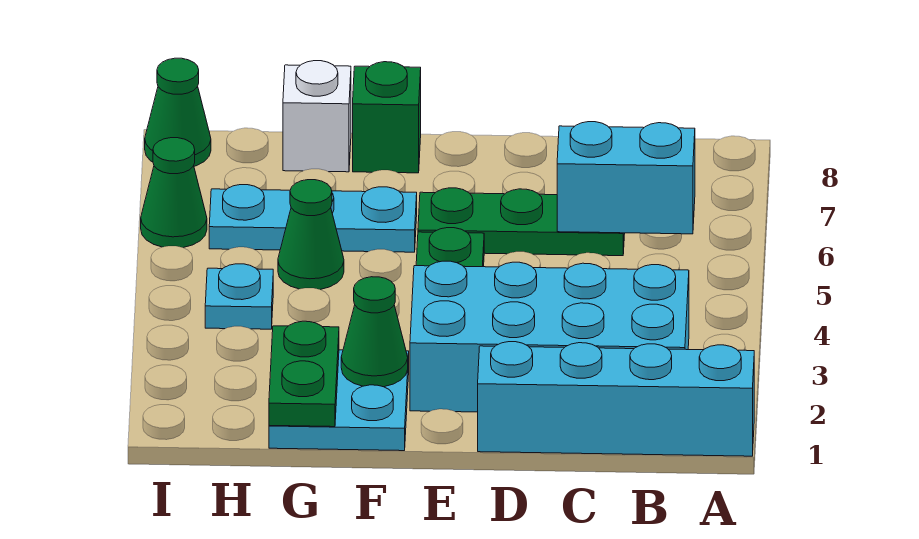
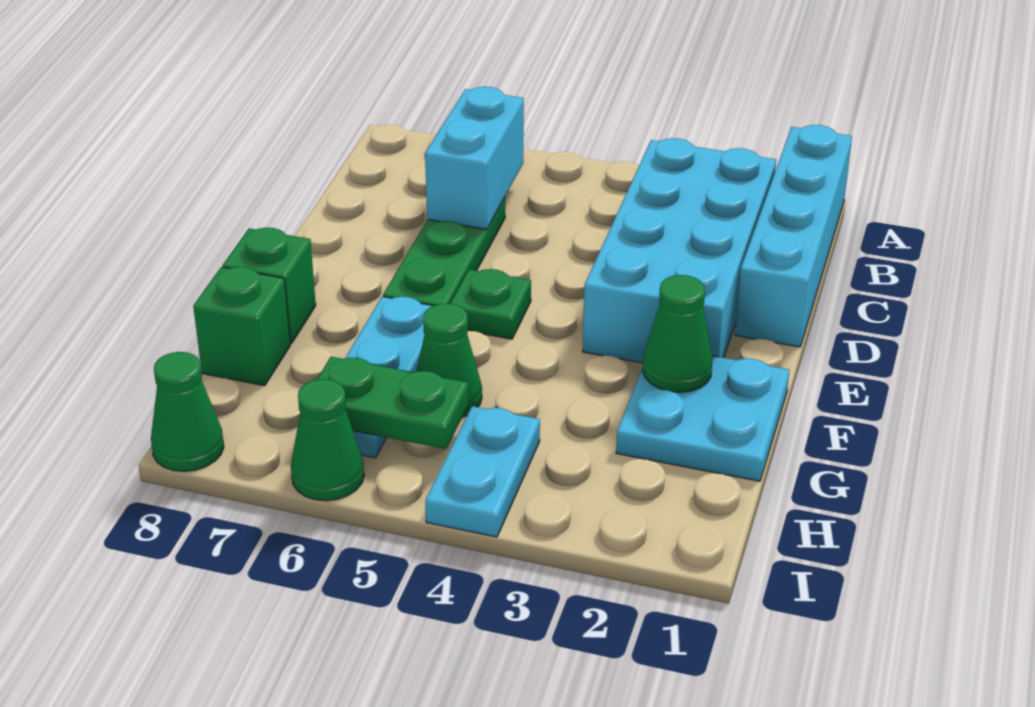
green plate G1:G2 level 2 -> green plate H5:H6 level 2
white brick G8 level 1 -> green brick G8 level 1
cyan plate H4 level 1 -> cyan plate H4:I4 level 1

